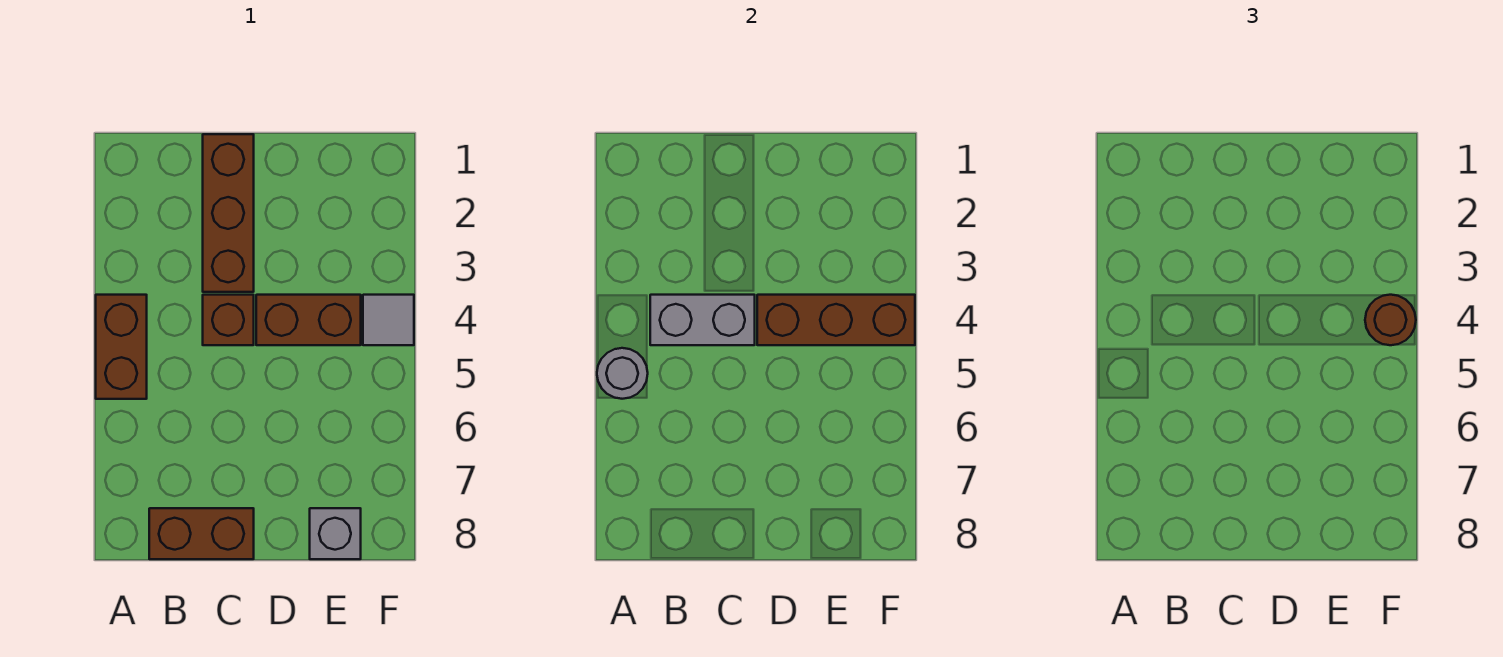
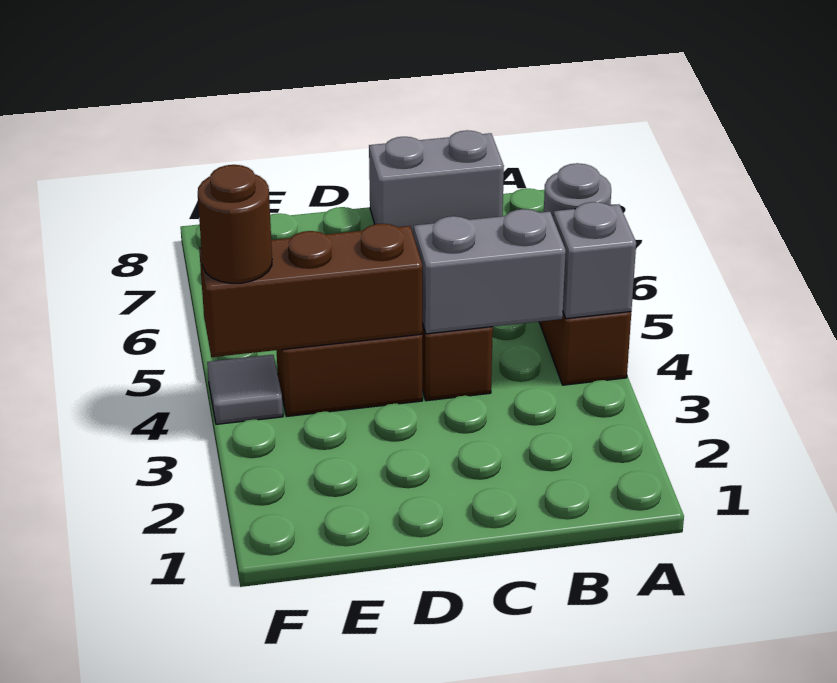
brown brick B8:C8 level 1 -> grey brick B8:C8 level 1
brown brick C1:C3 level 1 -> none
grey brick E8 level 1 -> grey brick A4 level 2

